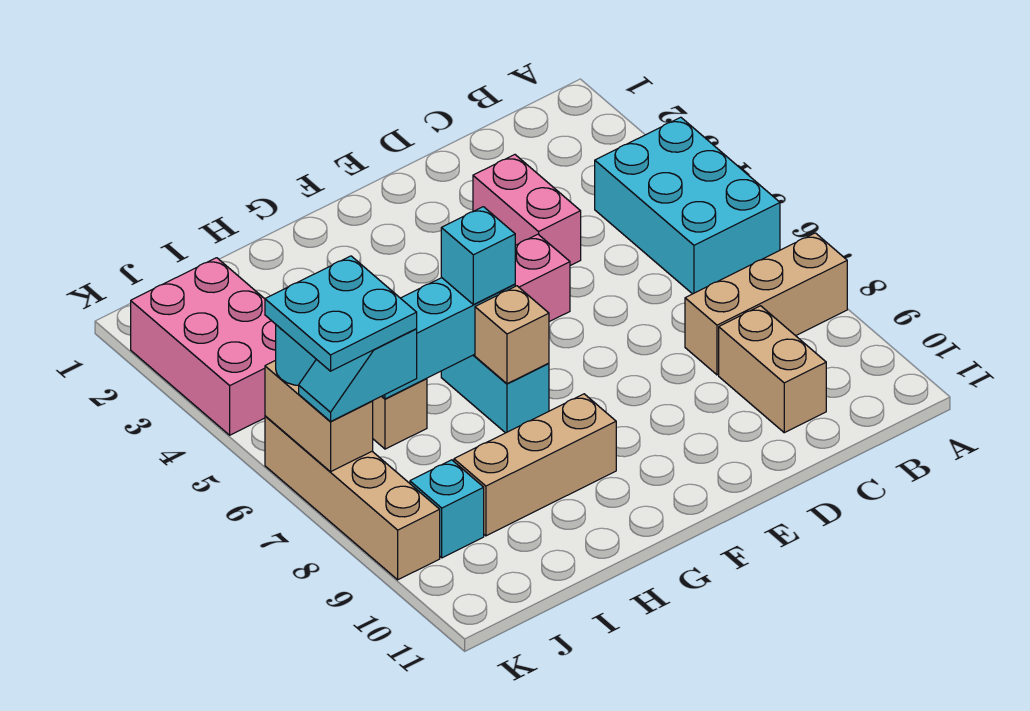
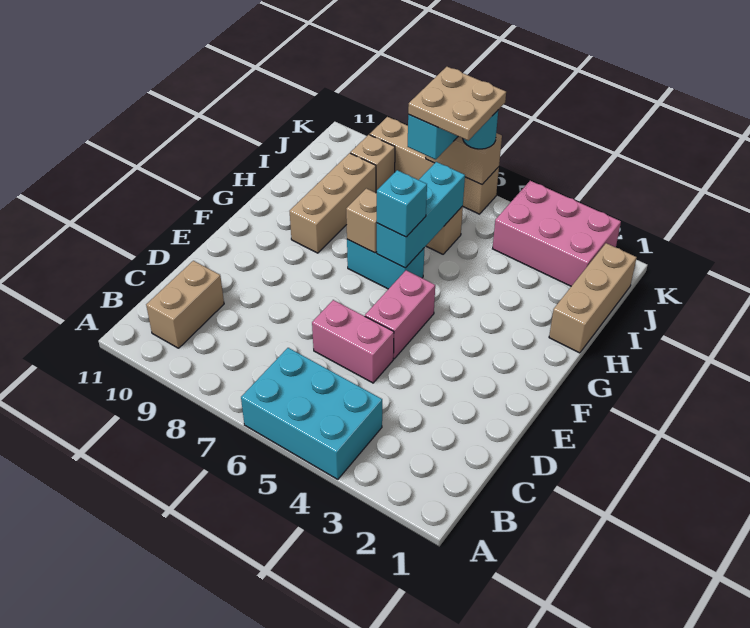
tan brick A8:C8 level 1 -> tan brick H1:J1 level 1
tan brick C9:C10 level 1 -> tan brick B10:C10 level 1
pink brick D3:D4 level 1 -> pink brick D5:D6 level 1
cyan plate J6:K7 level 4 -> tan plate J6:K7 level 4
cyan brick J9 level 1 -> tan brick J9 level 1

